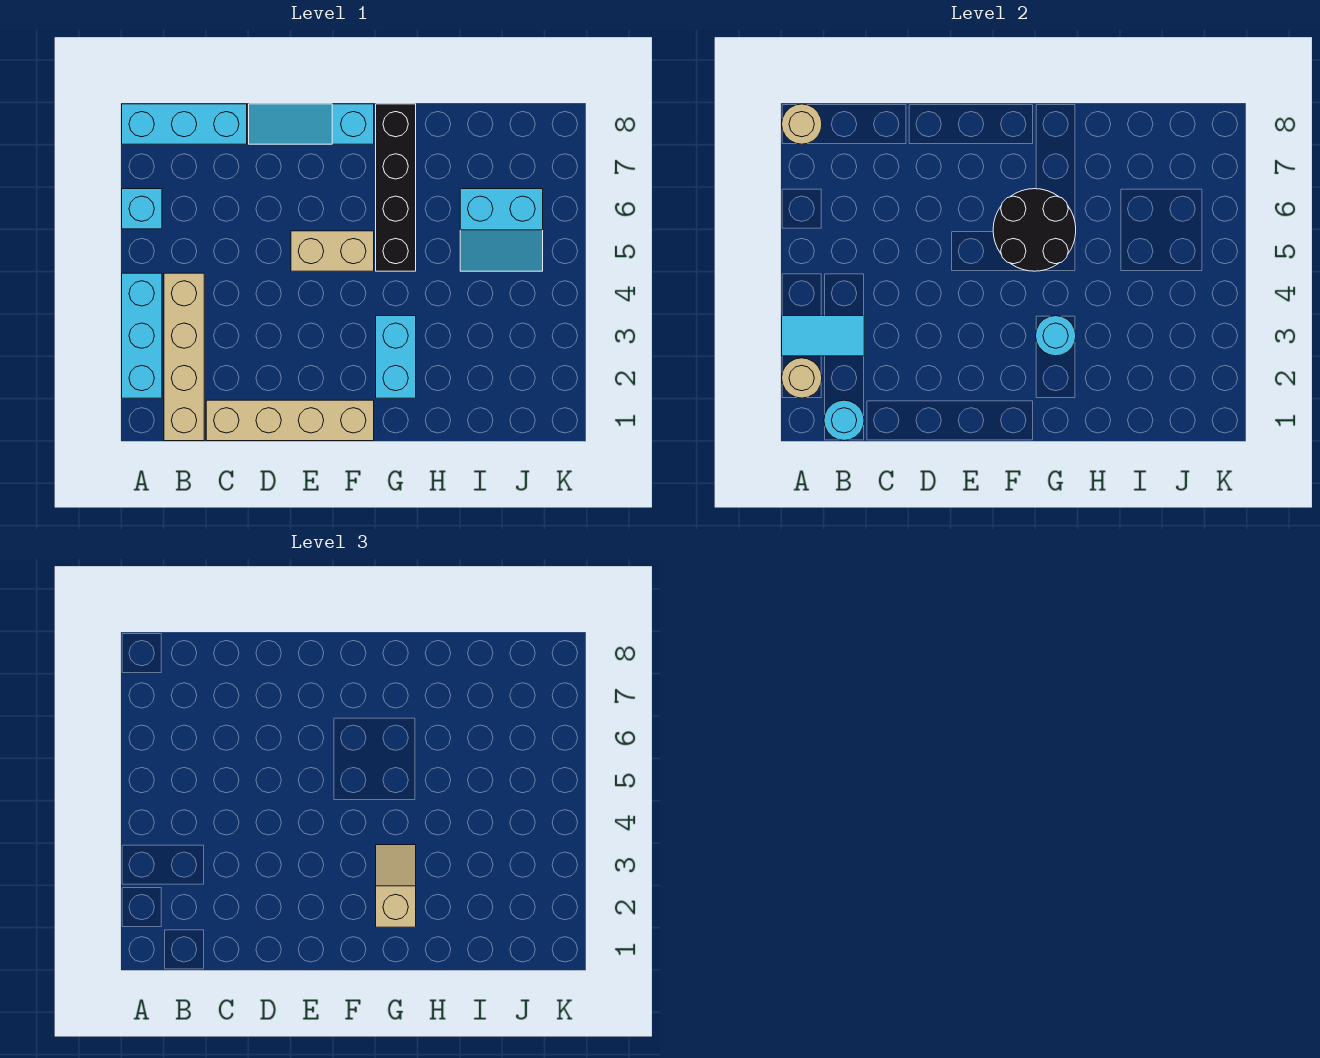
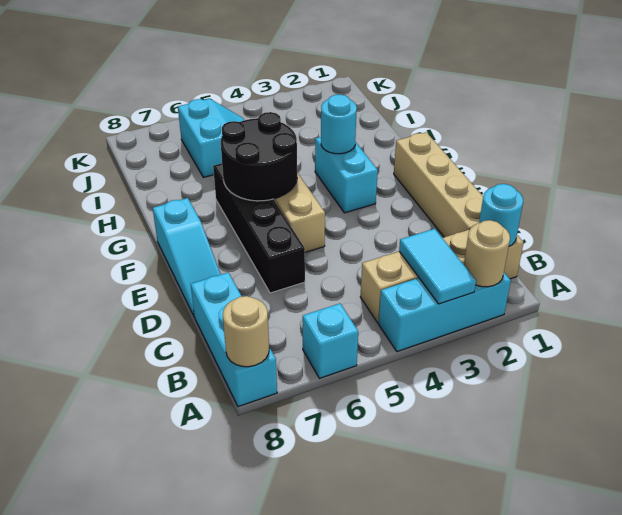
cyan brick G2:G3 level 1 -> cyan brick F3:G3 level 1
tan slope G2:G3 level 3 top 2 -> none
black brick G5:G8 level 1 -> black brick D6:G6 level 1

